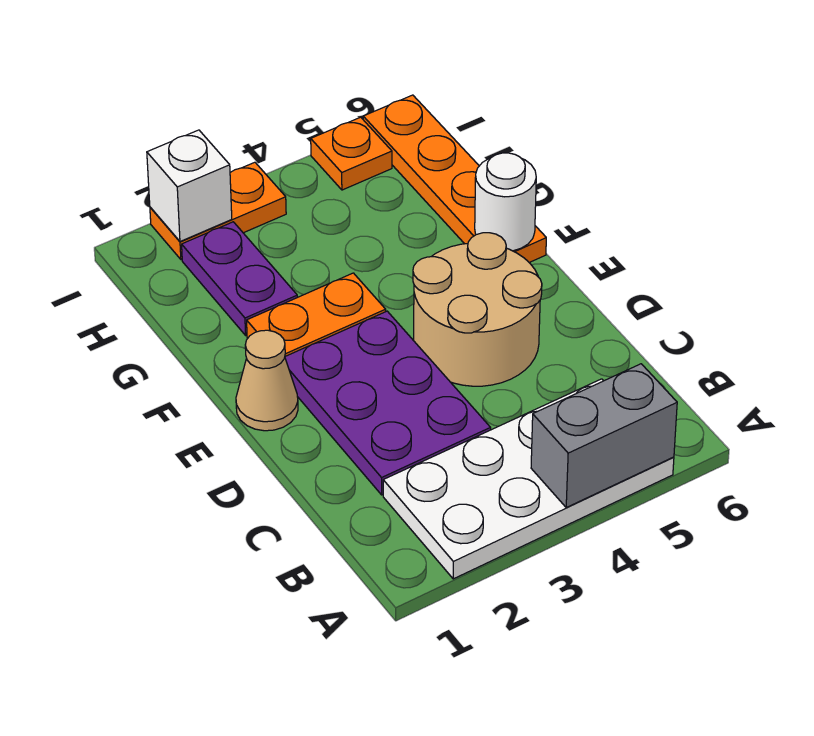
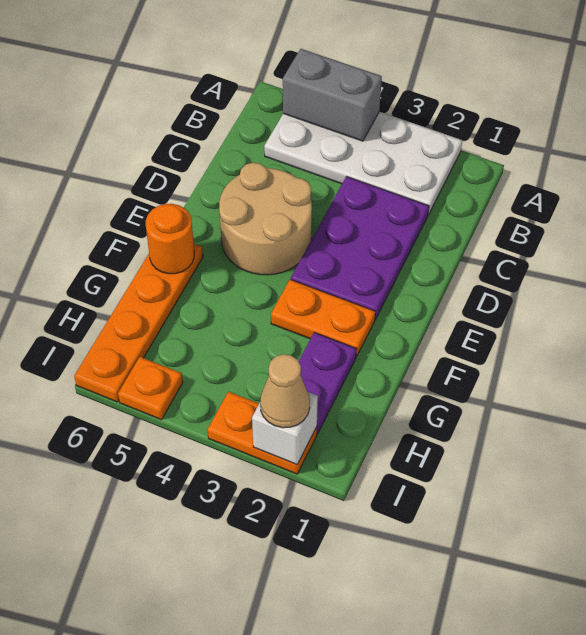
tan cone E1 level 1 -> tan cone I2 level 3
white round brick F6 level 2 -> orange round brick F6 level 2

